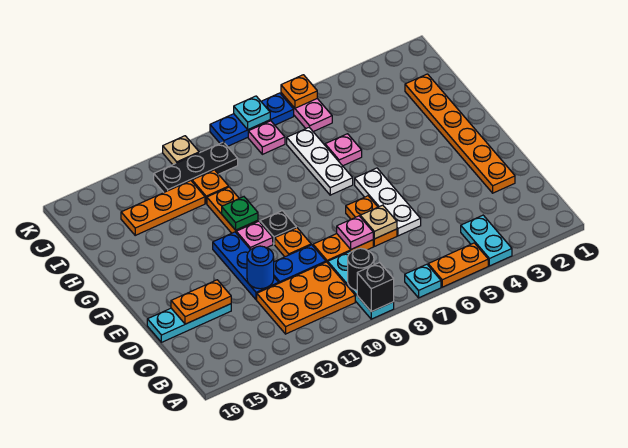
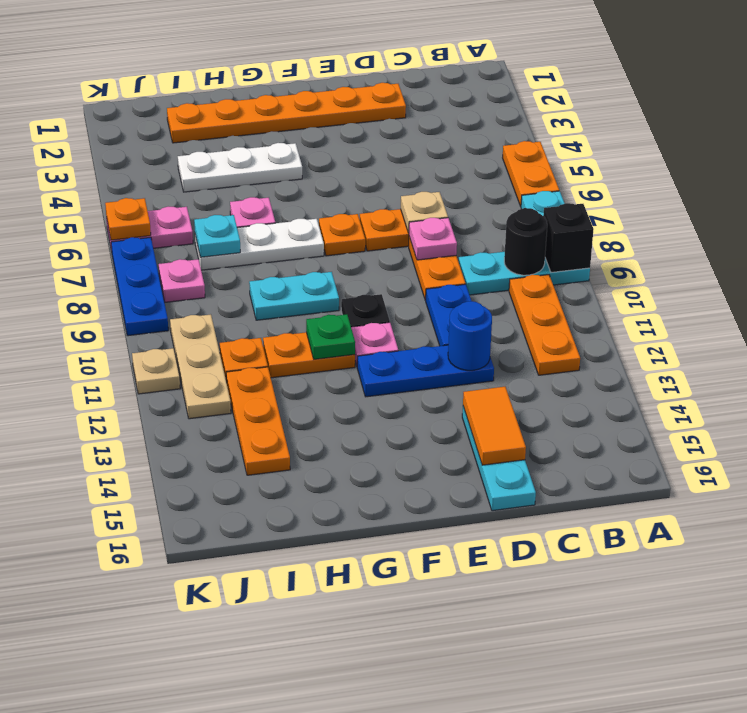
cyan plate A4:B4 level 1 -> cyan plate G9:H9 level 1
orange plate B10:C12 level 1 -> orange plate B10:B12 level 1
white plate D6:F6 level 1 -> white plate G4:I4 level 1
orange plate D14:D15 level 2 -> orange tile D14:D15 level 2
orange plate E10 level 1 -> orange plate F7 level 1
black plate J10:J12 level 1 -> tan plate J10:J12 level 1
cyan plate K8 level 2 -> cyan plate I7 level 2

